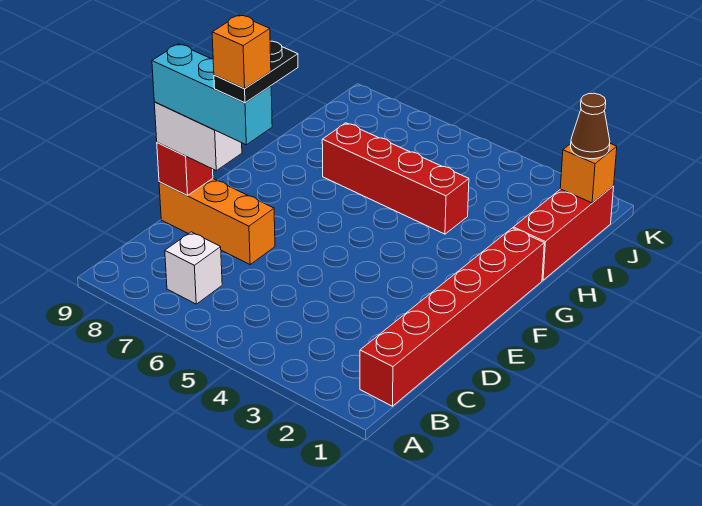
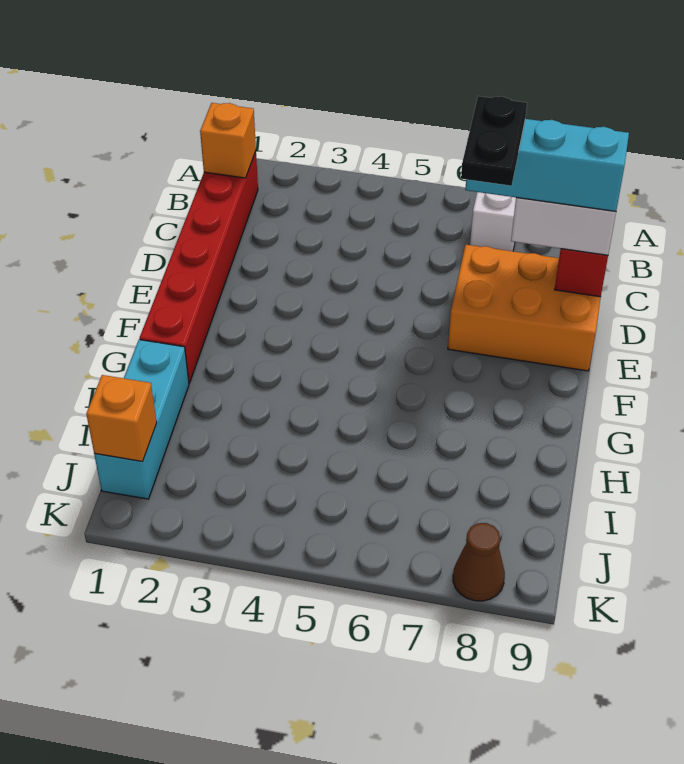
orange brick D7:D9 level 1 -> orange brick D7:E9 level 1
orange brick D7 level 6 -> orange brick B1 level 2
red brick H1:J1 level 1 -> cyan brick H1:J1 level 1
red brick H4:H7 level 1 -> none
brown cone J1 level 3 -> brown cone K8 level 1

